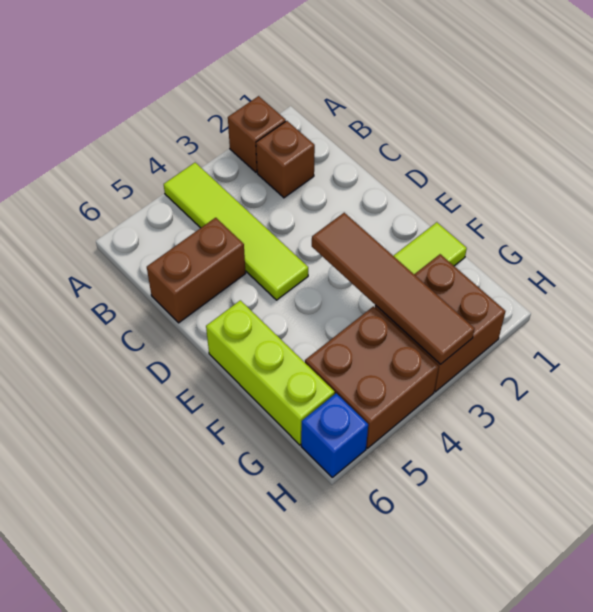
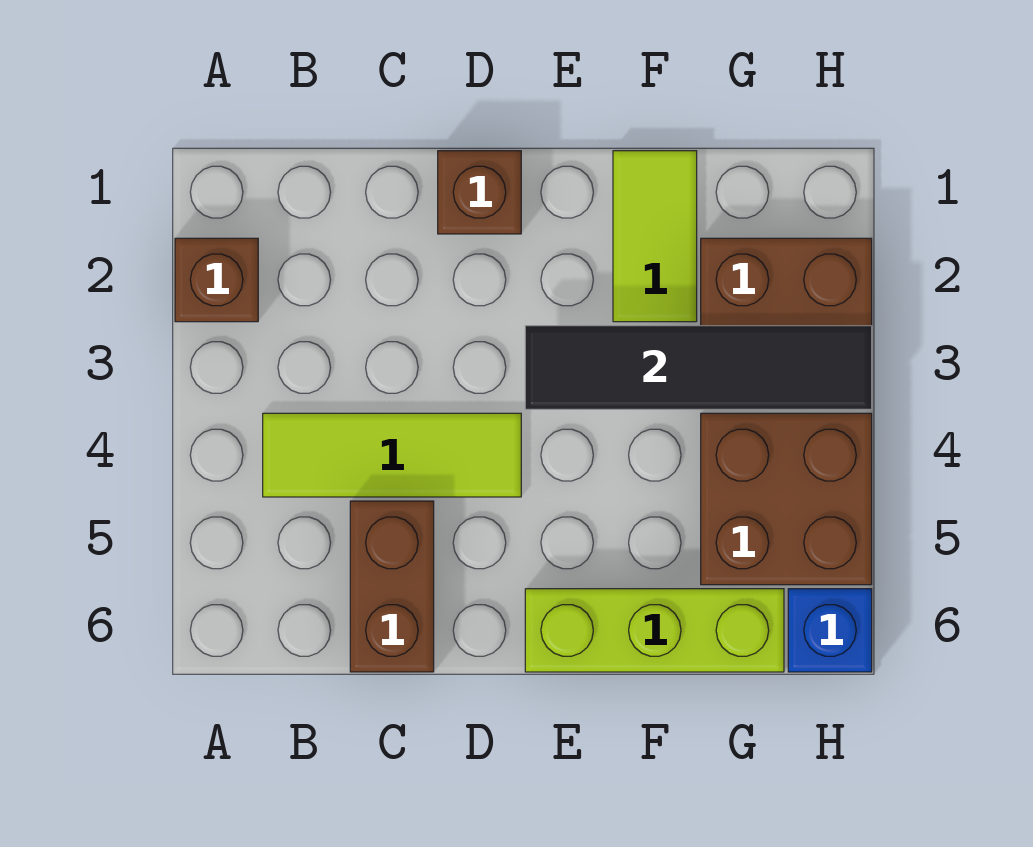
lime tile A4:D4 level 1 -> lime tile B4:D4 level 1
brown brick B2 level 1 -> brown brick D1 level 1
brown tile E3:H3 level 2 -> black tile E3:H3 level 2

